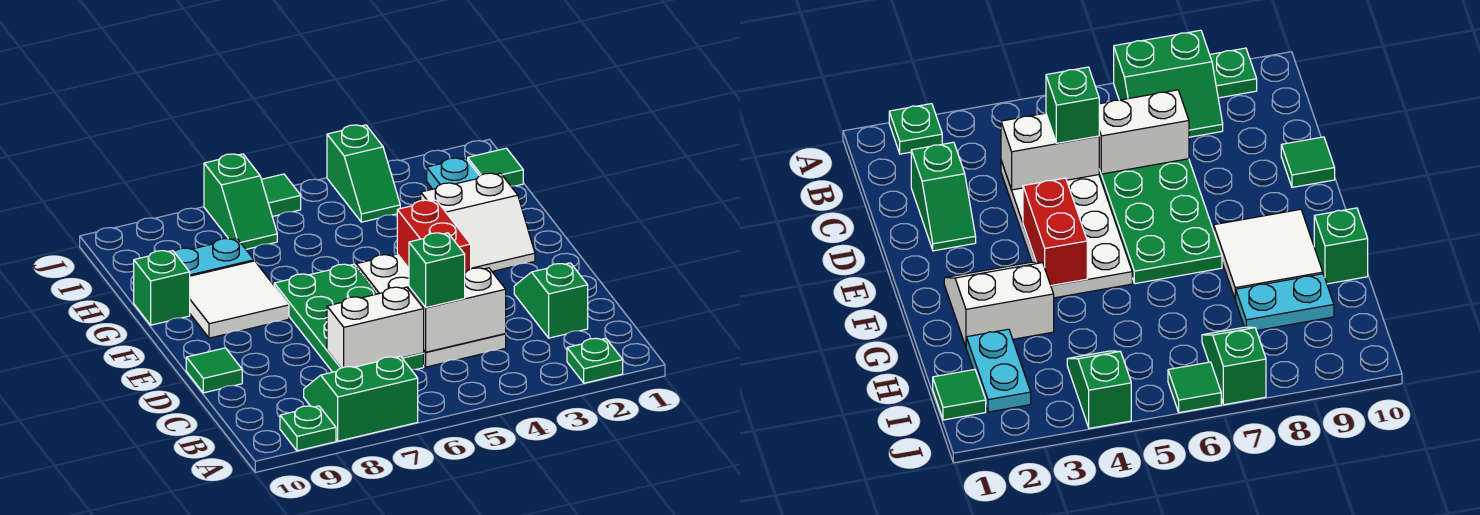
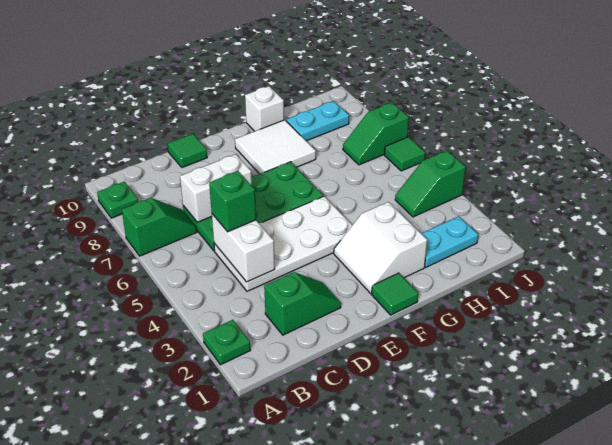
green slope A7:B8 level 1 top A -> green slope A7:B7 level 1 top A
white brick C6:C7 level 2 -> white brick C7:D7 level 2
red brick E4:F4 level 2 -> none
green brick G10 level 1 -> white brick G10 level 1
cyan plate H8:H9 level 1 -> cyan plate H9:I9 level 1
green tile I1 level 1 -> green tile F1 level 1

